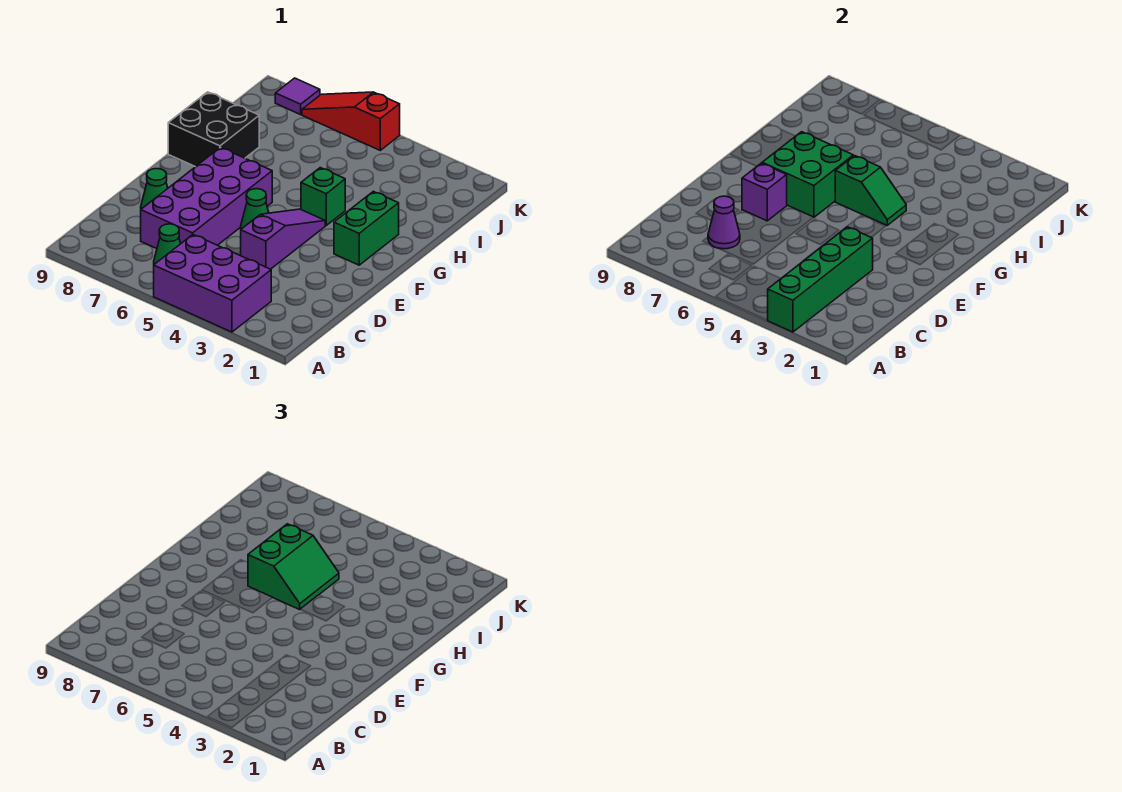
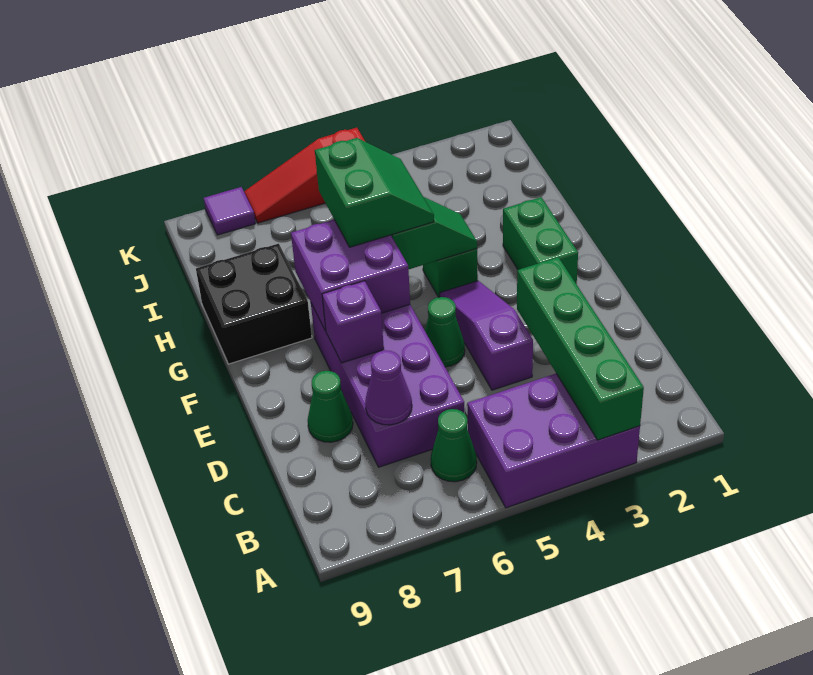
green brick F6:G7 level 2 -> purple brick F6:G7 level 2

